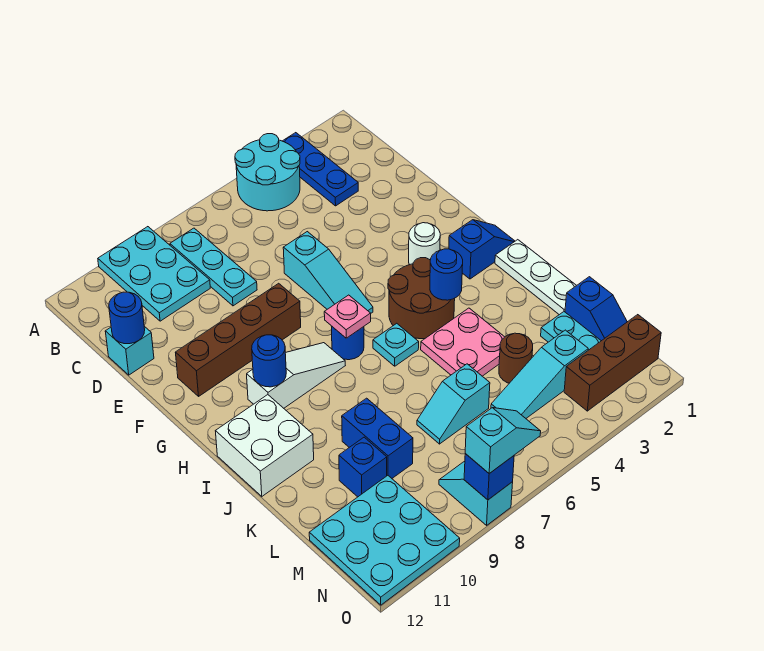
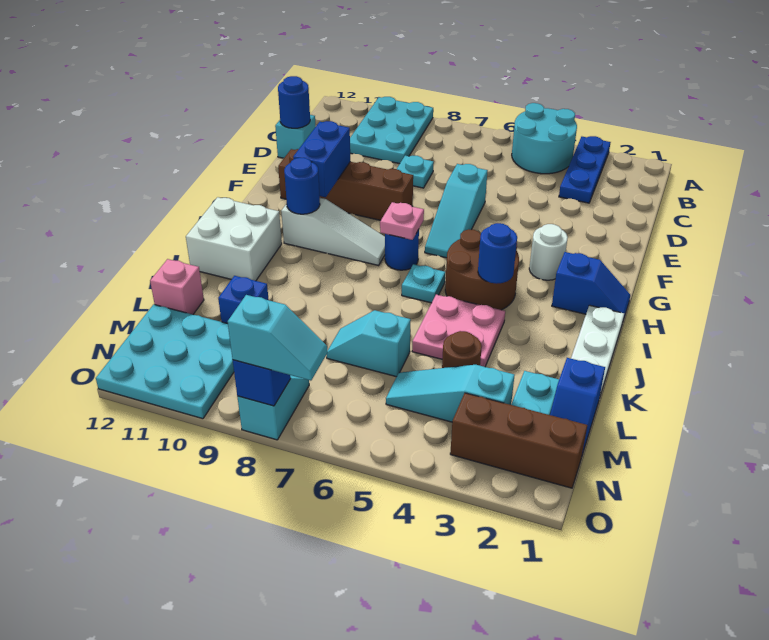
cyan plate B8:D8 level 1 -> cyan plate D8 level 1
blue brick K9:L9 level 1 -> blue brick F10:G10 level 2
none -> pink brick L12 level 1

